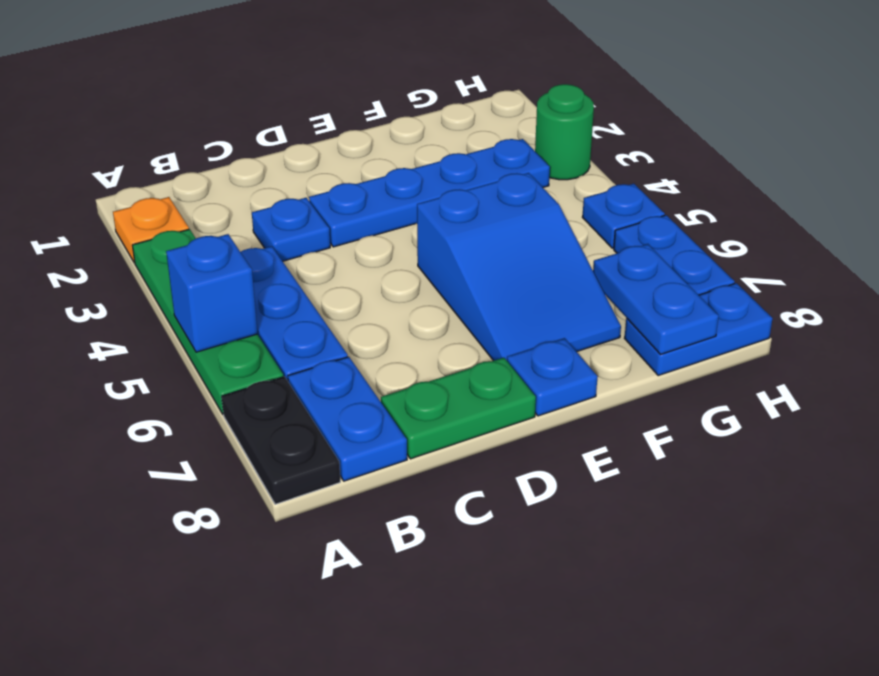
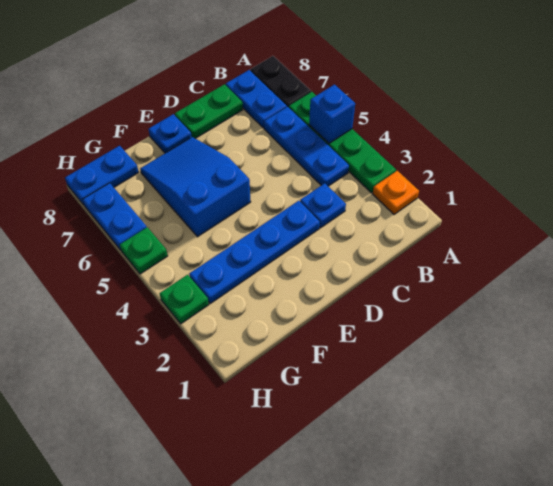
blue plate G7:G8 level 2 -> none
green round brick H3 level 1 -> green plate H3 level 1
blue plate H5 level 1 -> green plate H5 level 1

